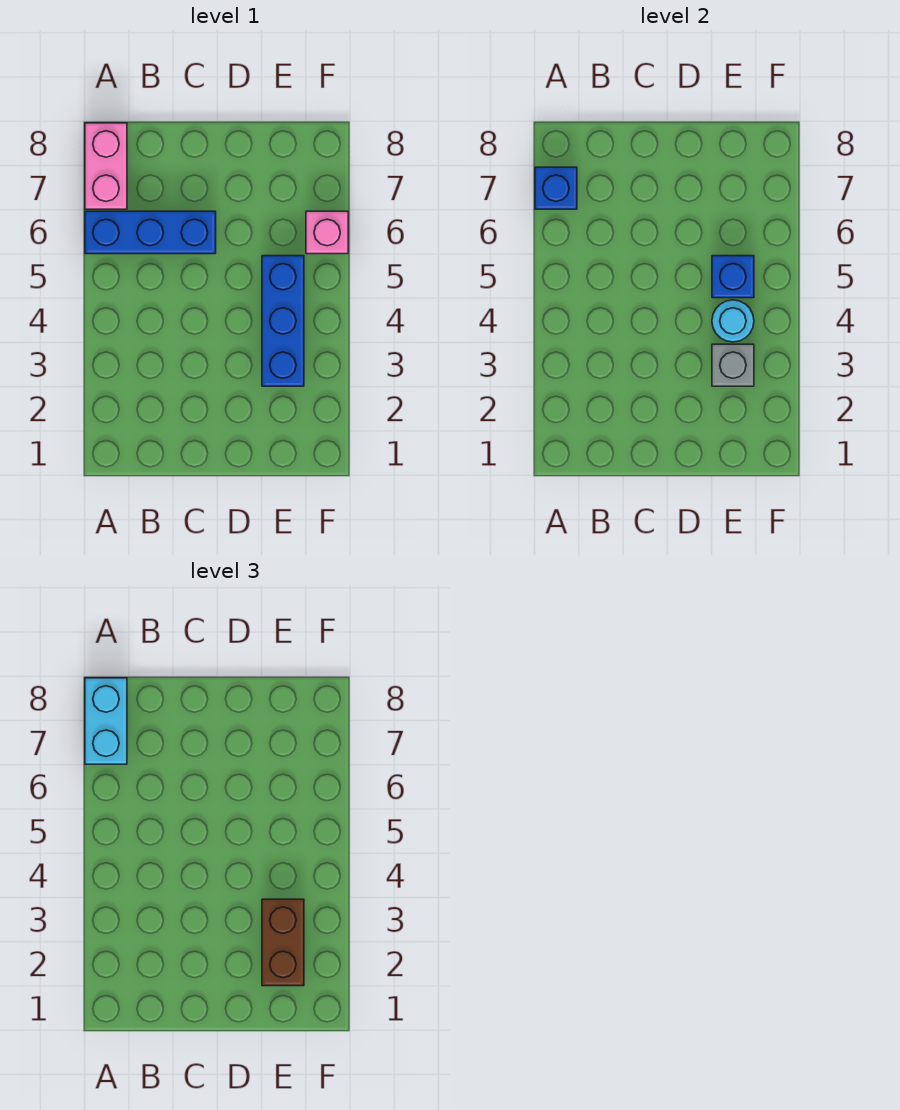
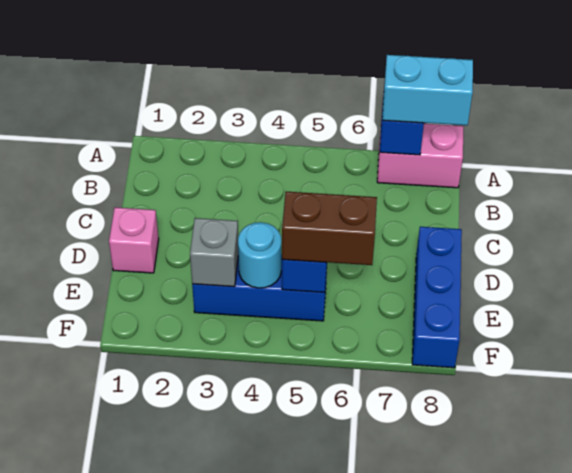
blue brick A6:C6 level 1 -> blue brick D8:F8 level 1
brown brick E2:E3 level 3 -> brown brick E5:E6 level 3
pink brick F6 level 1 -> pink brick D1 level 1

